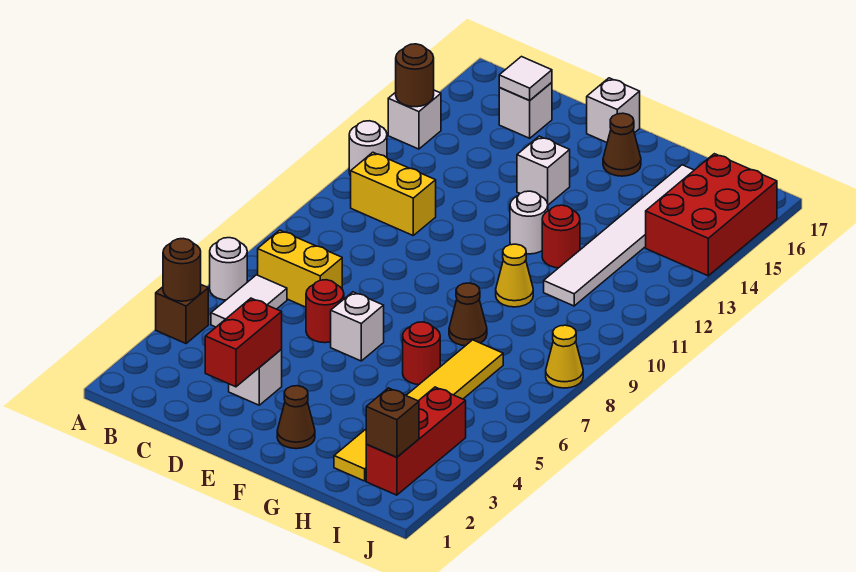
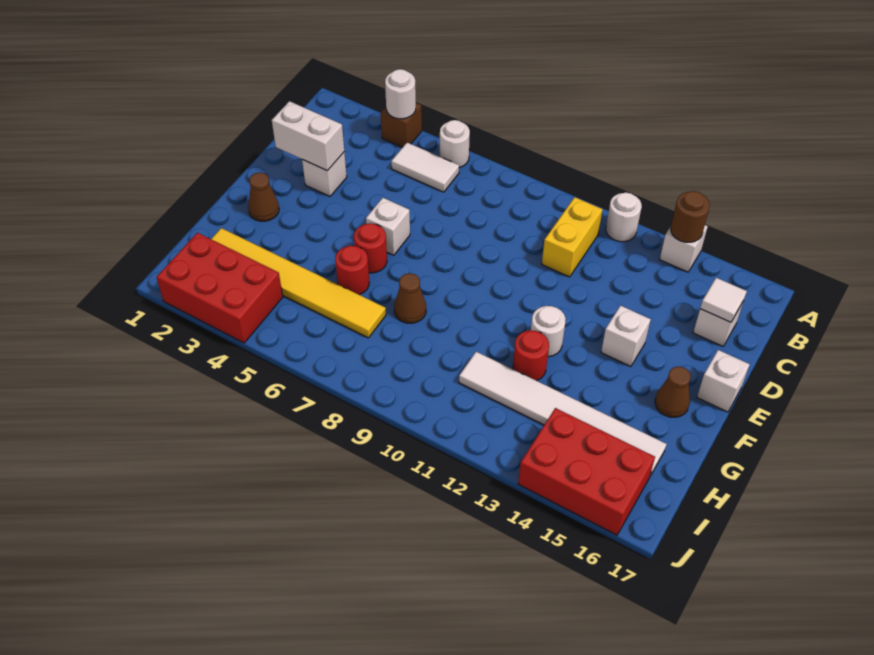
brown round brick A4 level 2 -> white round brick A4 level 2
yellow brick B7:C7 level 1 -> none
red brick D2:D3 level 2 -> white brick D2:D3 level 2
red round brick D6 level 1 -> red round brick F6 level 1
yellow cone G10 level 1 -> none
red brick I2:I4 level 1 -> red brick I2:J4 level 1
brown brick I2 level 2 -> none
yellow cone J8 level 1 -> none

